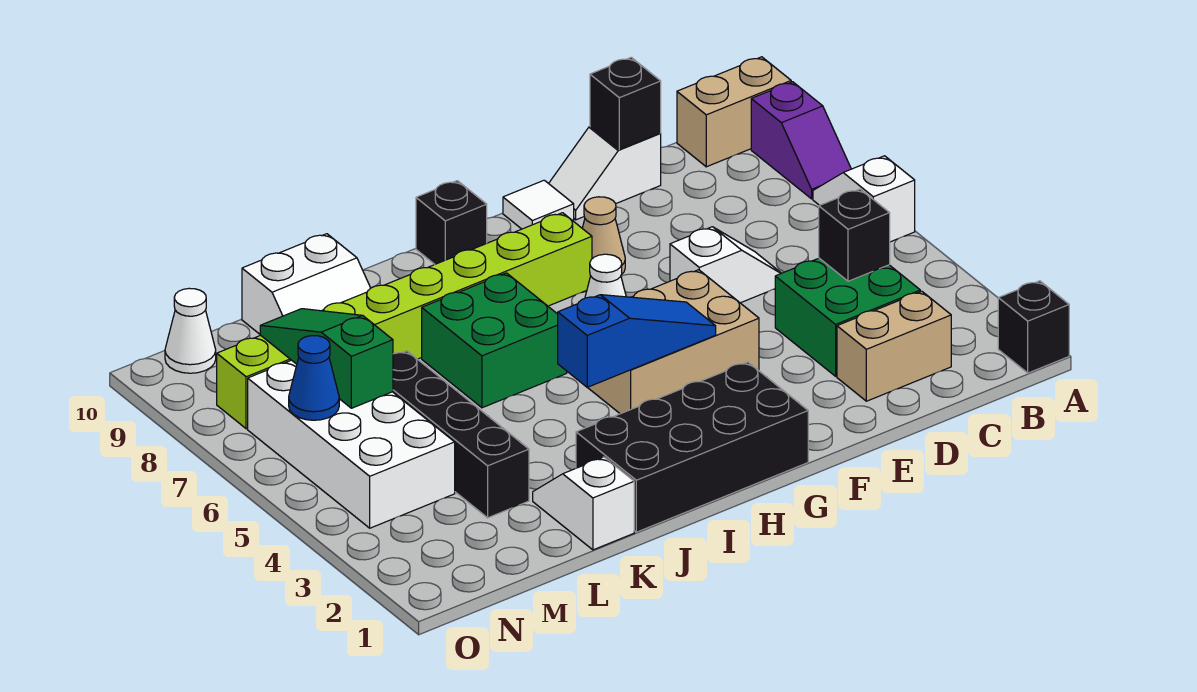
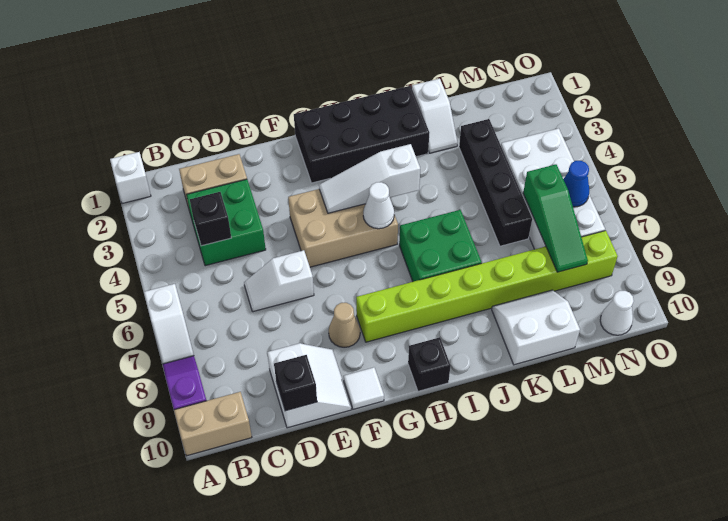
black brick A1 level 1 -> white brick A1 level 1
white slope D10:E10 level 1 top D -> white slope D9:E10 level 1 top D
blue slope G4:I4 level 2 top I -> white slope G4:I4 level 2 top I

